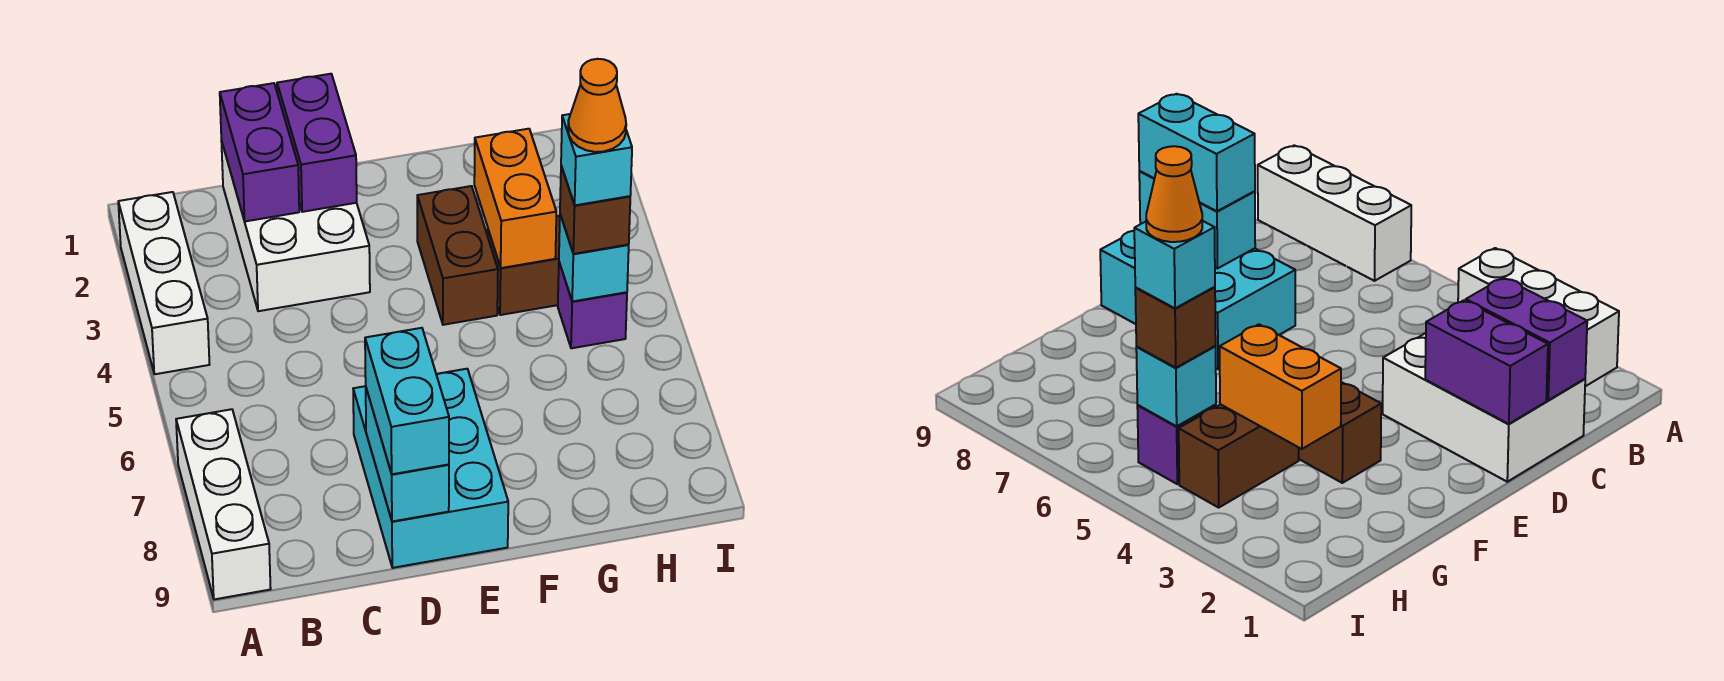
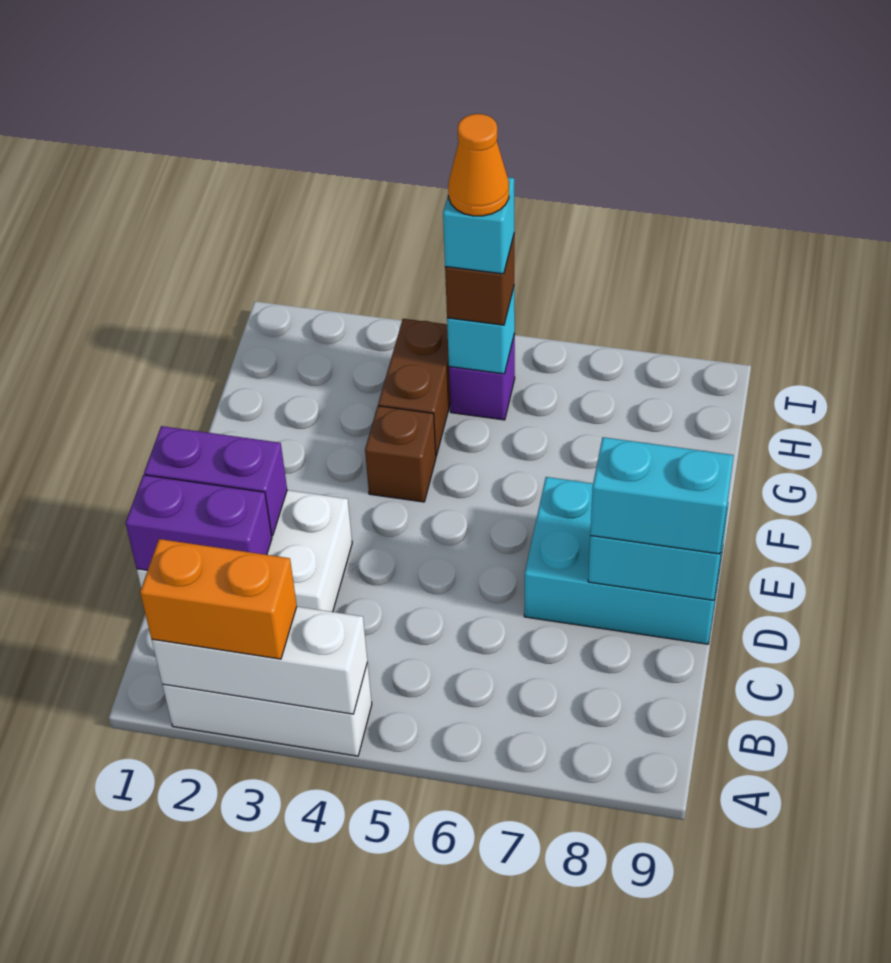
white brick A7:A9 level 1 -> white brick A2:A4 level 2
brown brick F3:F4 level 1 -> brown brick F4 level 1
orange brick G3:G4 level 2 -> orange brick A2:A3 level 3

